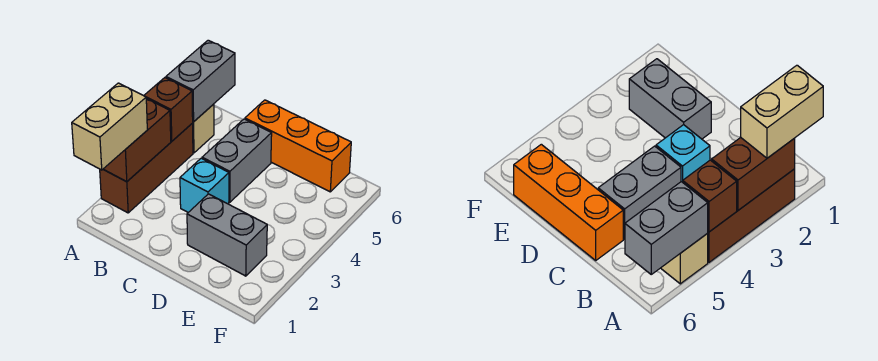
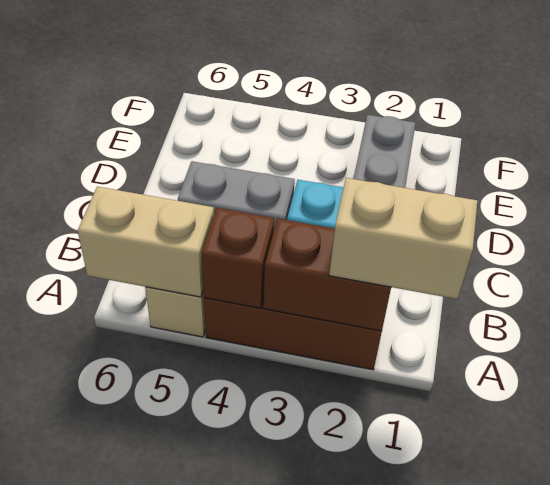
grey brick A5:A6 level 2 -> tan brick A5:A6 level 2
orange brick C6:E6 level 1 -> none

